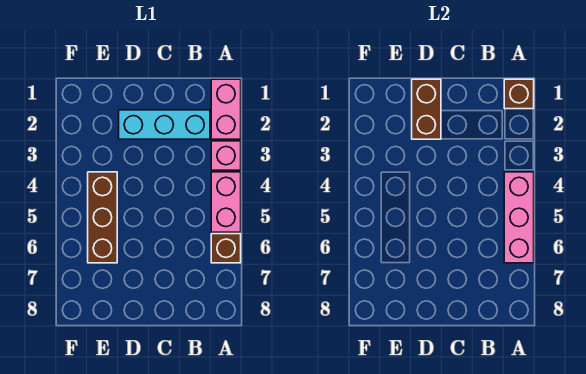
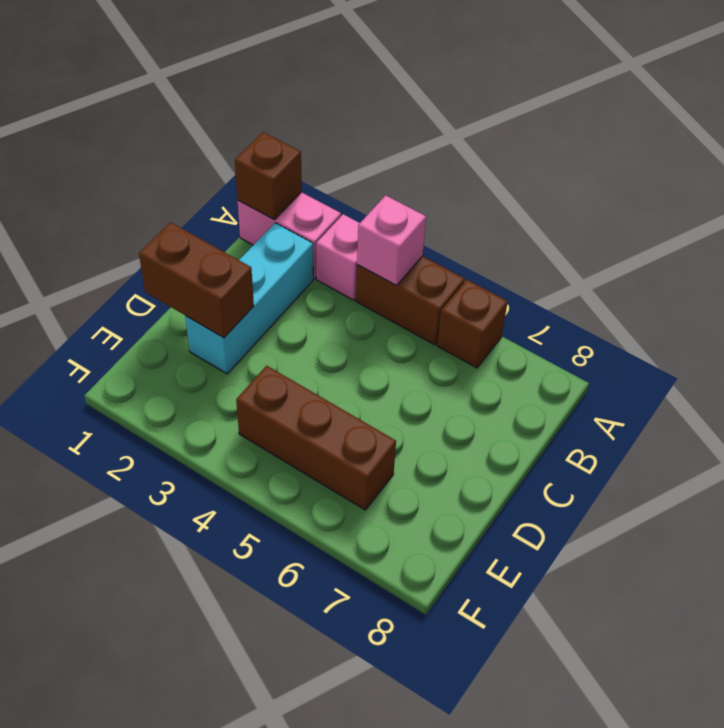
pink brick A4:A5 level 1 -> brown brick A4:A5 level 1
pink brick A4:A6 level 2 -> pink brick A4 level 2

